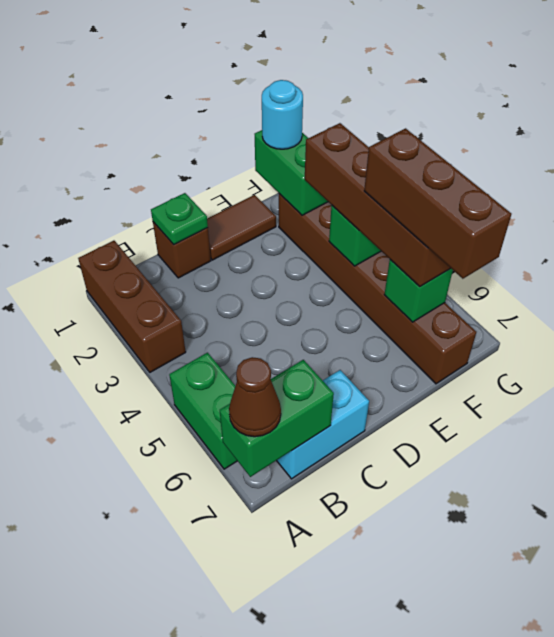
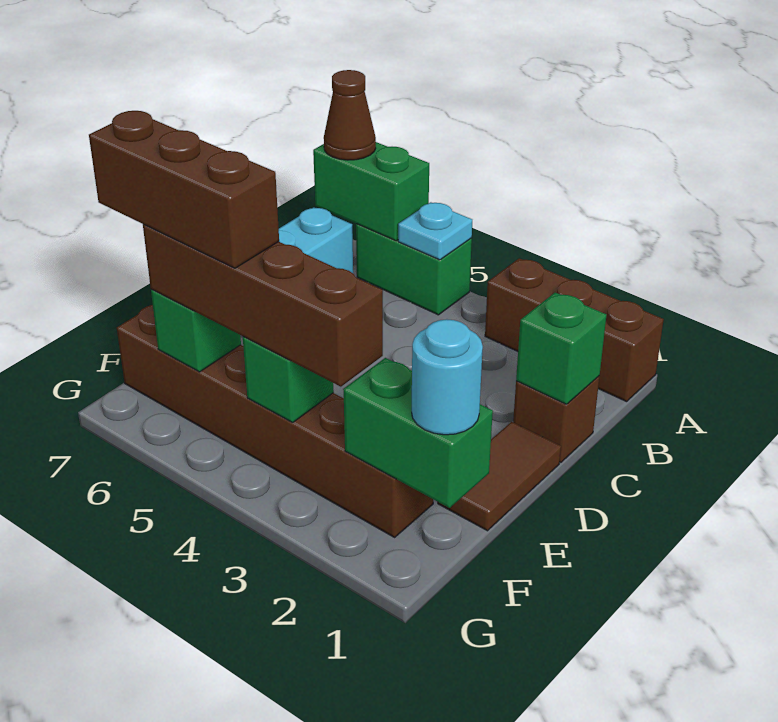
none -> cyan plate A5 level 2
green brick A7:B7 level 2 -> green brick A6:A7 level 2
green plate C1 level 2 -> green brick C1 level 2

